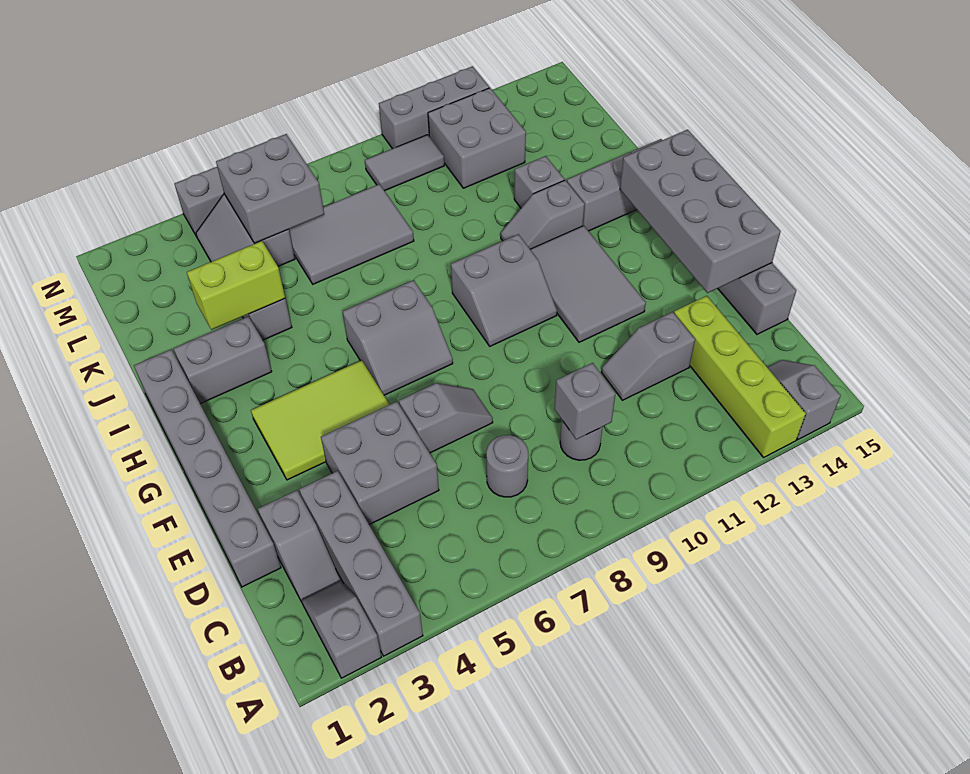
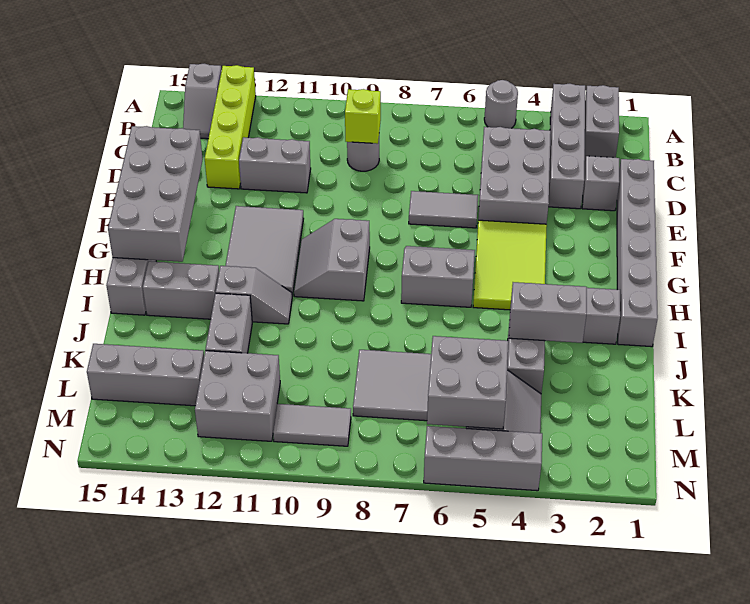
grey slope A2:B2 level 1 top A -> grey brick A2:B2 level 1
grey round brick C7 level 1 -> grey round brick A5 level 1
grey brick C9 level 2 -> lime brick C9 level 2
grey brick D4:E5 level 1 -> grey brick C4:E5 level 1
grey slope D11:D12 level 1 top 12 -> grey brick D11:D12 level 1
grey slope E6:E7 level 1 top 6 -> grey tile E6:E7 level 1
lime tile F3:G5 level 1 -> lime tile F4:H5 level 1
grey slope G9:H10 level 1 top H -> grey slope G9:H10 level 1 top 9
lime brick J3:J4 level 2 -> grey brick J3:J4 level 2
grey brick J12 level 1 -> grey brick J12:K12 level 1
grey brick N10:N12 level 1 -> grey brick L13:L15 level 1

